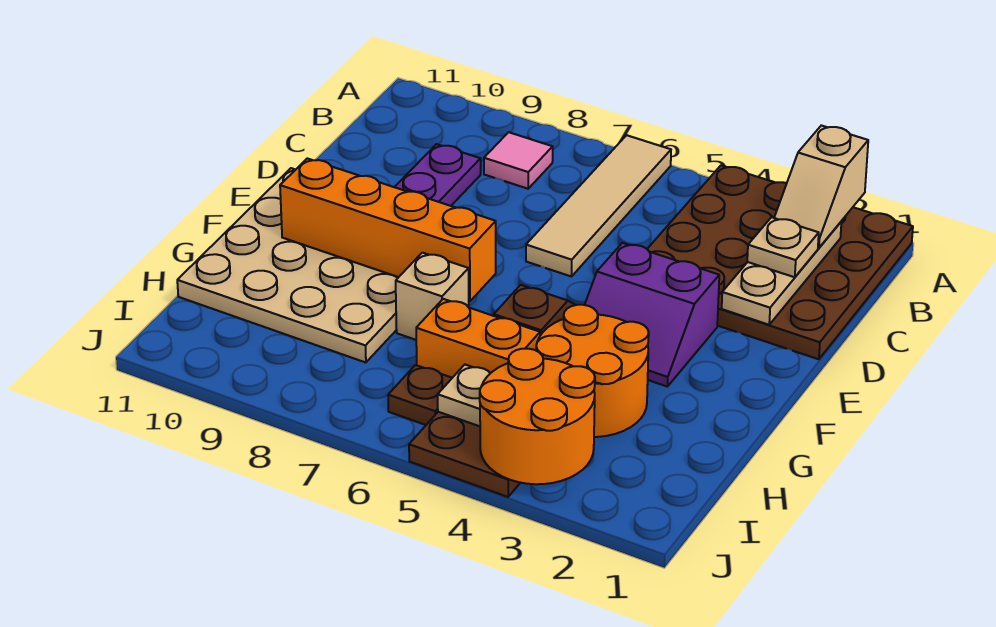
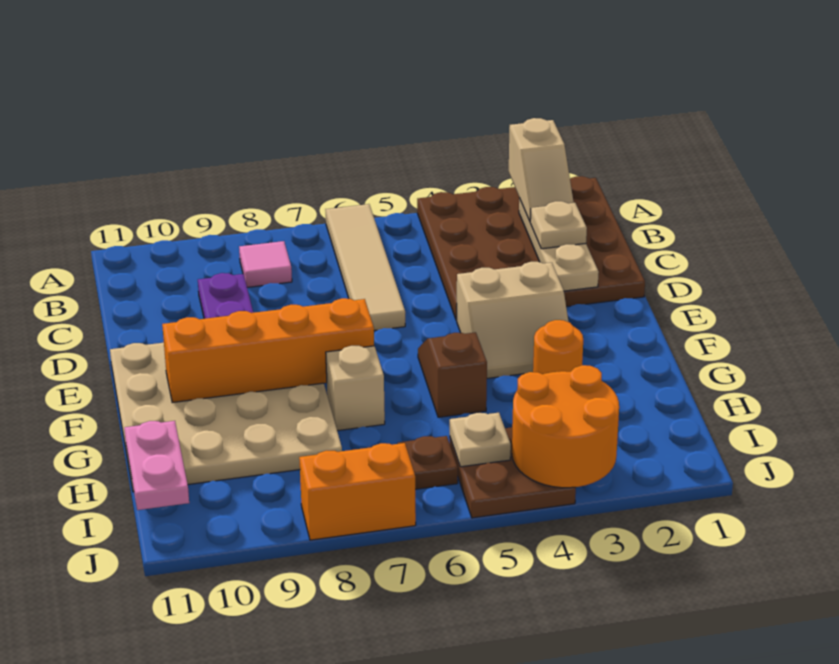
purple slope E3:F4 level 1 top E -> tan slope E3:F4 level 1 top E
orange round brick G3:H4 level 1 -> orange round brick G3 level 1
orange brick H5:H6 level 1 -> orange brick J7:J8 level 1
none -> pink plate H11:I11 level 2

